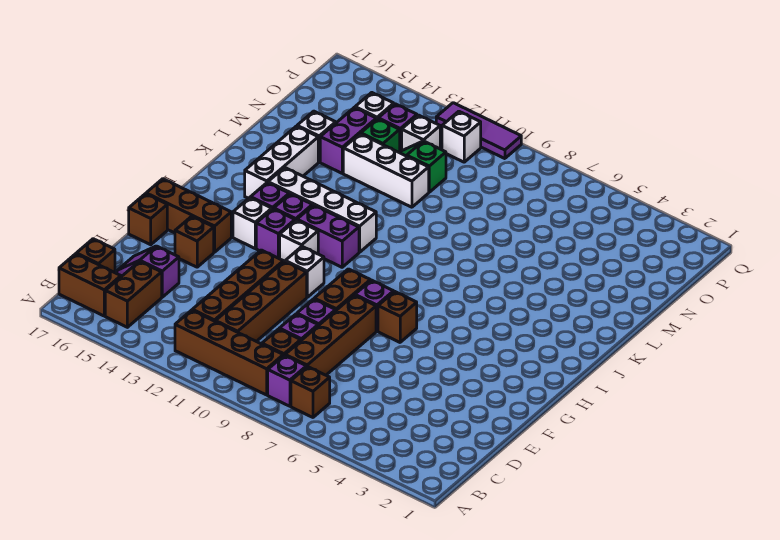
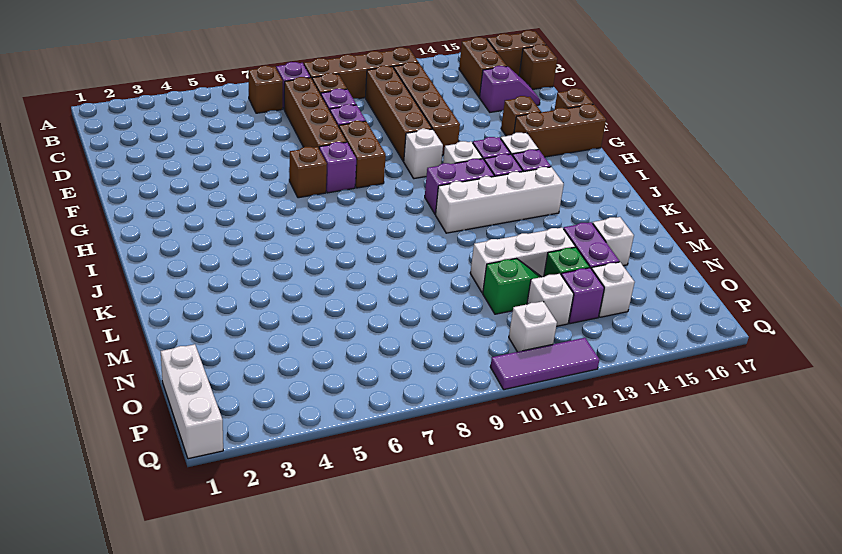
white brick J15:L15 level 1 -> white brick O1:Q1 level 1

